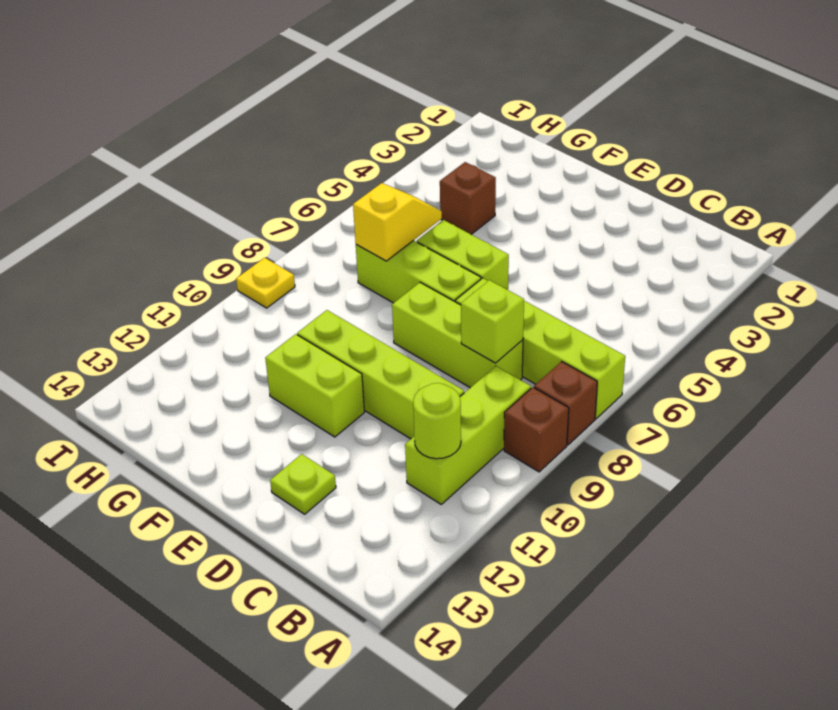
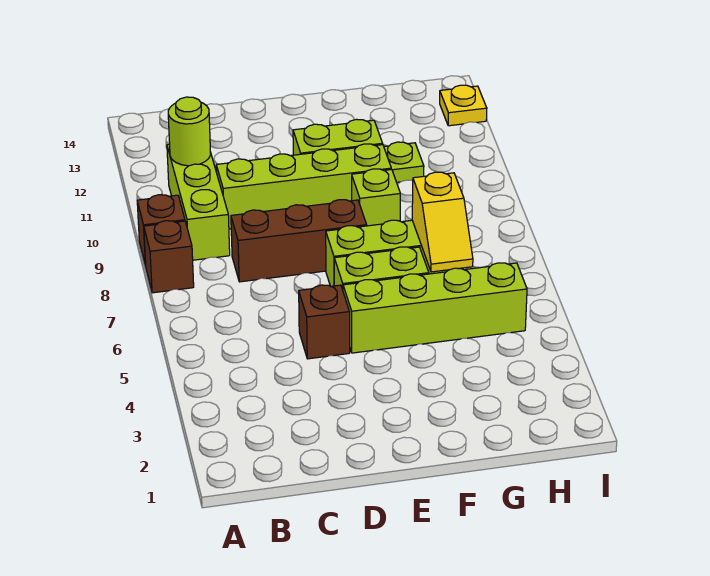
lime brick A7:D7 level 1 -> lime brick E5:H5 level 1
lime brick C8:E8 level 1 -> brown brick C8:E8 level 1
lime brick C8 level 2 -> lime brick F9 level 1
lime plate D13 level 1 -> lime plate G11 level 1
brown brick G4 level 1 -> brown brick D5 level 1
yellow plate I9 level 1 -> yellow plate I13 level 1

